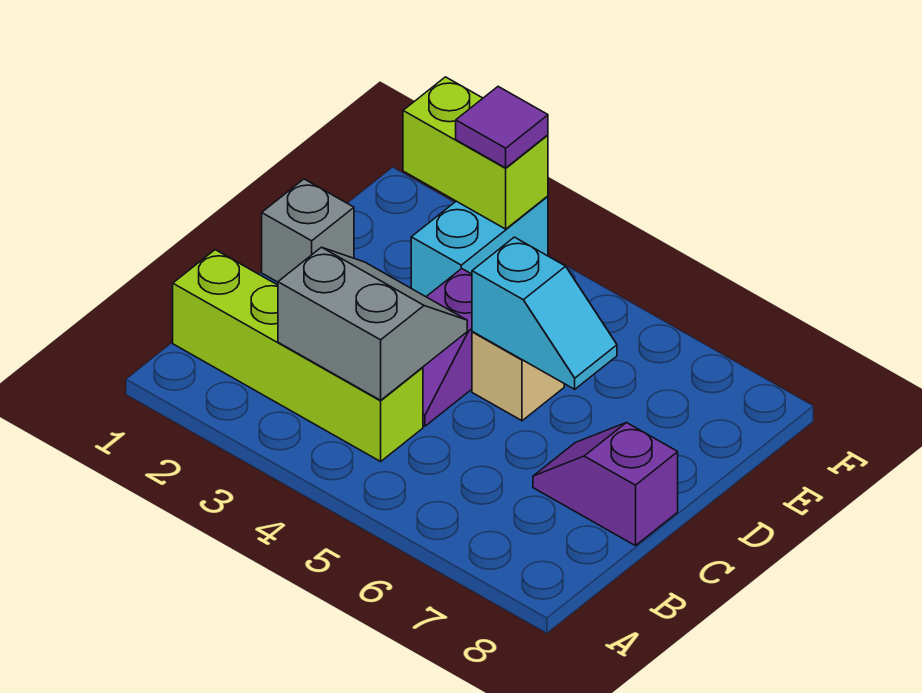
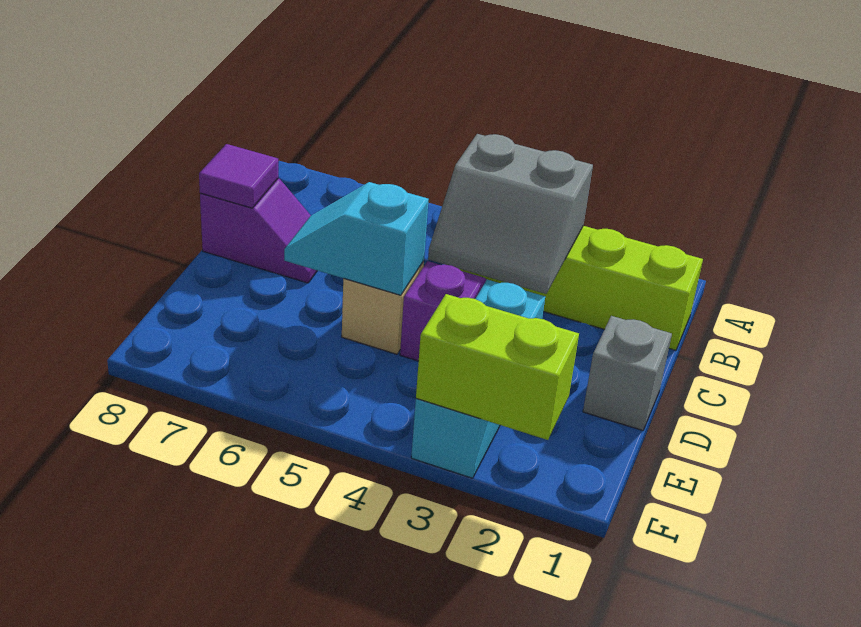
cyan brick E3:F3 level 1 -> cyan brick D3:F3 level 1
purple tile F3 level 3 -> purple tile C8 level 2

